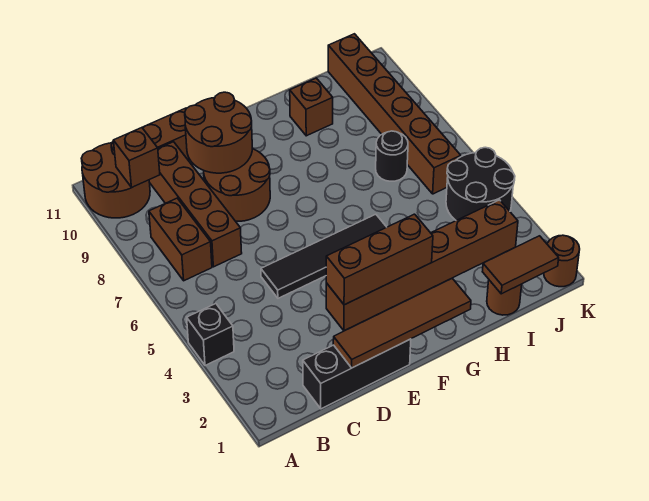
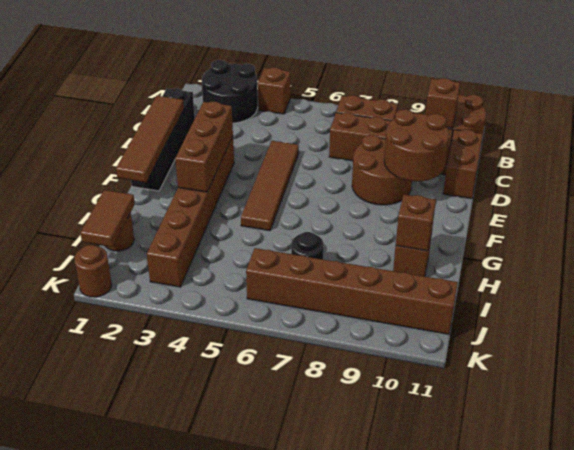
black brick A4 level 1 -> brown brick A4 level 1
black brick C1:E1 level 1 -> black brick C1:F1 level 1
black tile D5:G5 level 1 -> brown tile D5:G5 level 1
none -> brown brick H10 level 2
black round brick J4:K5 level 1 -> black round brick A2:B3 level 1

